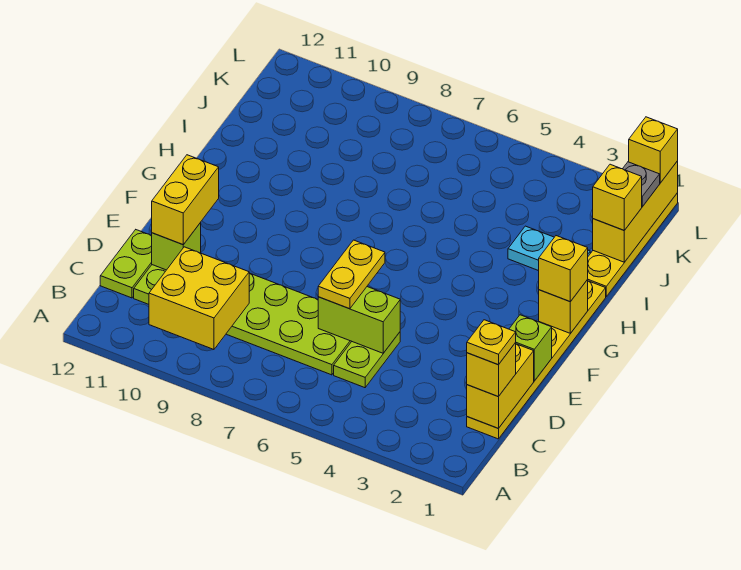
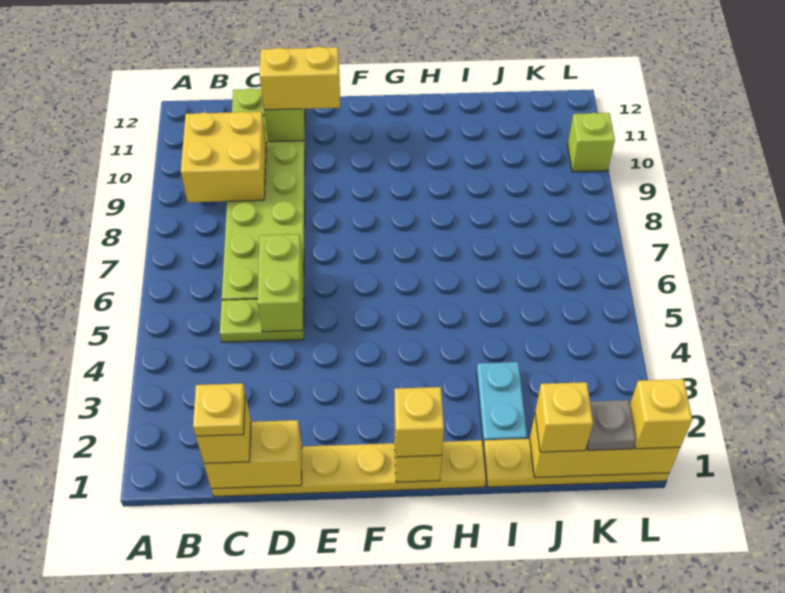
yellow plate D6:E6 level 3 -> none
lime brick E1 level 2 -> lime brick L10 level 1

